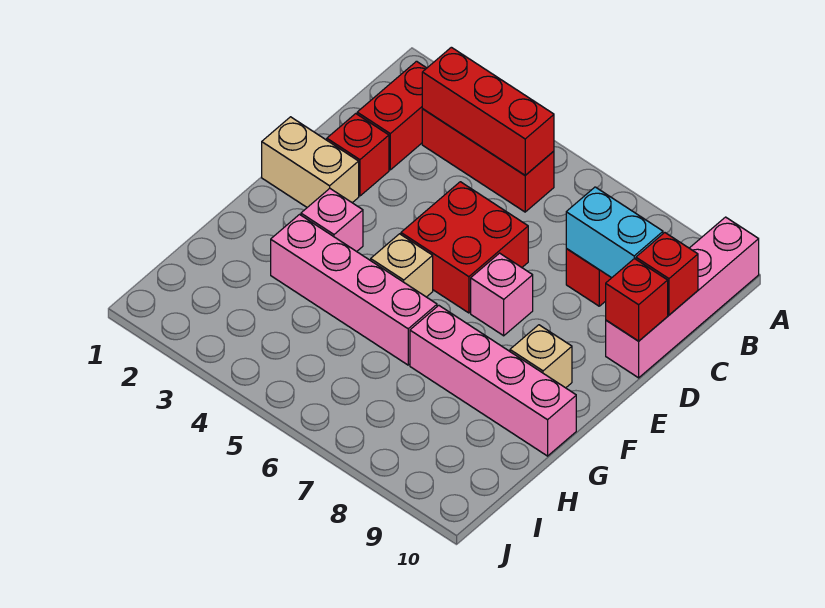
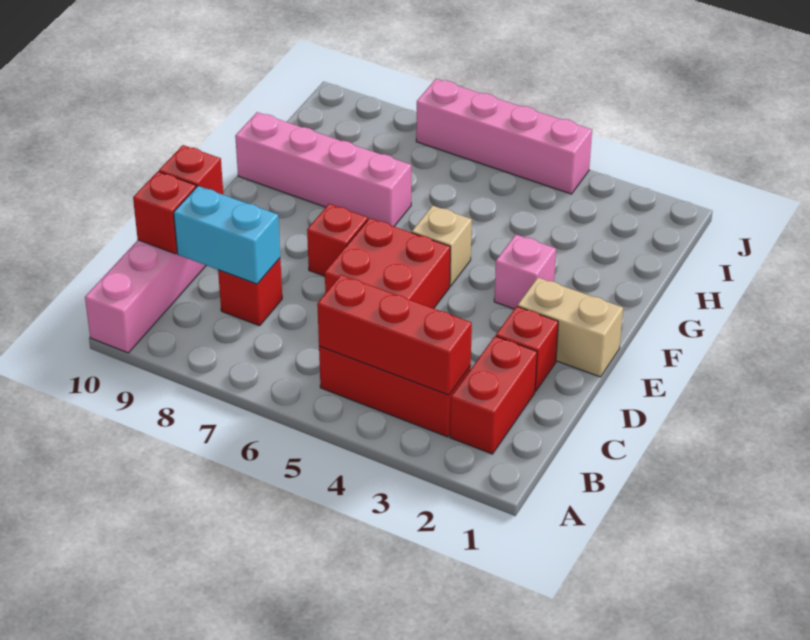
pink brick E7 level 1 -> red brick E7 level 1
tan brick F9 level 1 -> none
pink brick G3:G6 level 1 -> pink brick J4:J7 level 1

